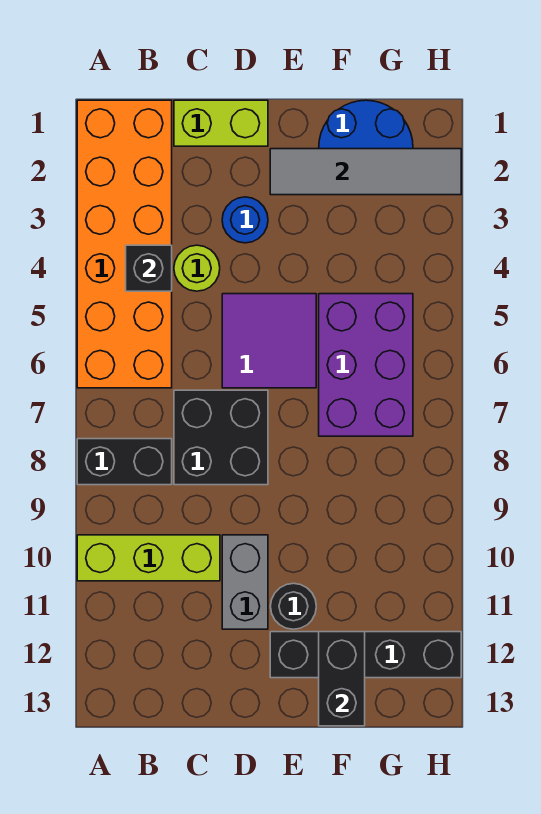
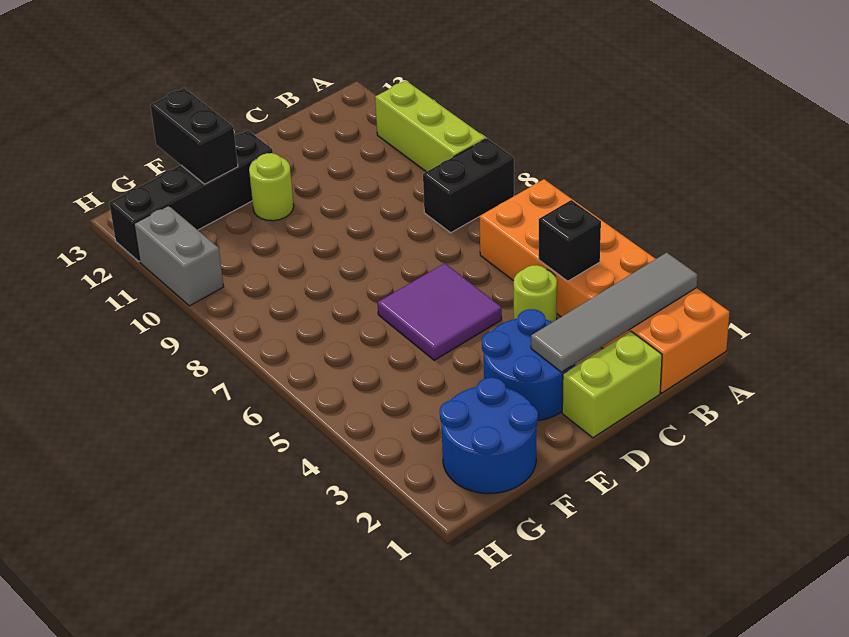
lime brick A10:C10 level 1 -> lime brick A9:A11 level 1
black brick C7:D8 level 1 -> none
blue round brick D3 level 1 -> blue round brick D2:E3 level 1
grey brick D10:D11 level 1 -> grey brick H10:H11 level 1
grey tile E2:H2 level 2 -> grey tile A2:D2 level 2
black round brick E11 level 1 -> lime round brick E11 level 1
purple brick F5:G7 level 1 -> none

